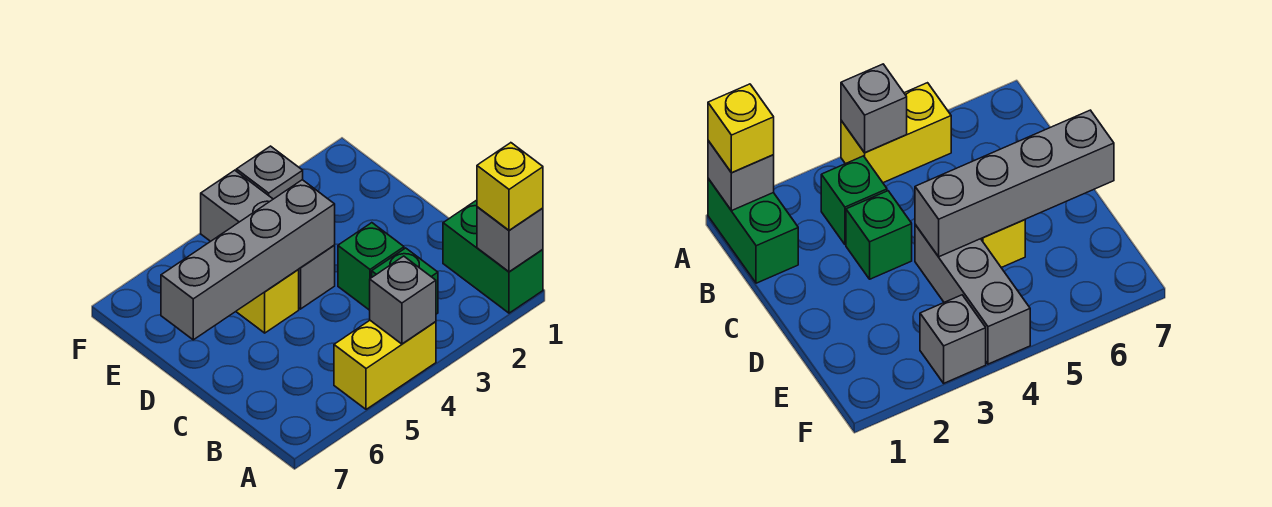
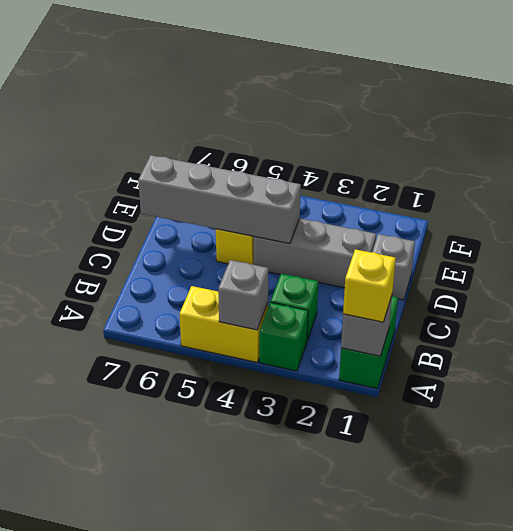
green brick C3 level 1 -> green brick A3 level 1
grey brick D4:F4 level 1 -> grey brick D2:D4 level 1
grey brick F3 level 1 -> grey brick D1 level 1

